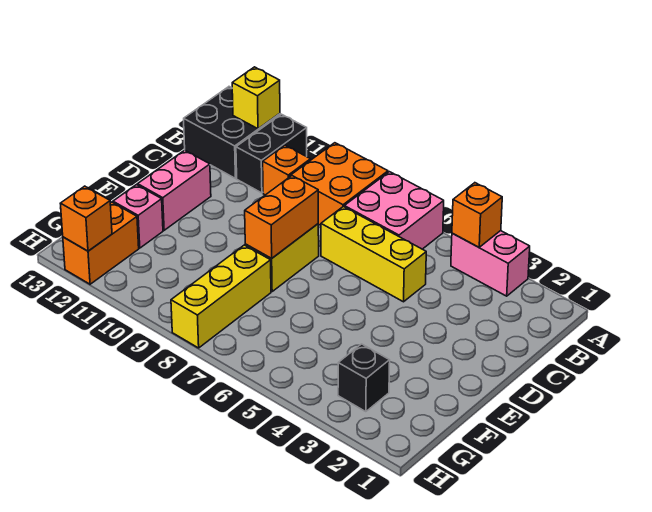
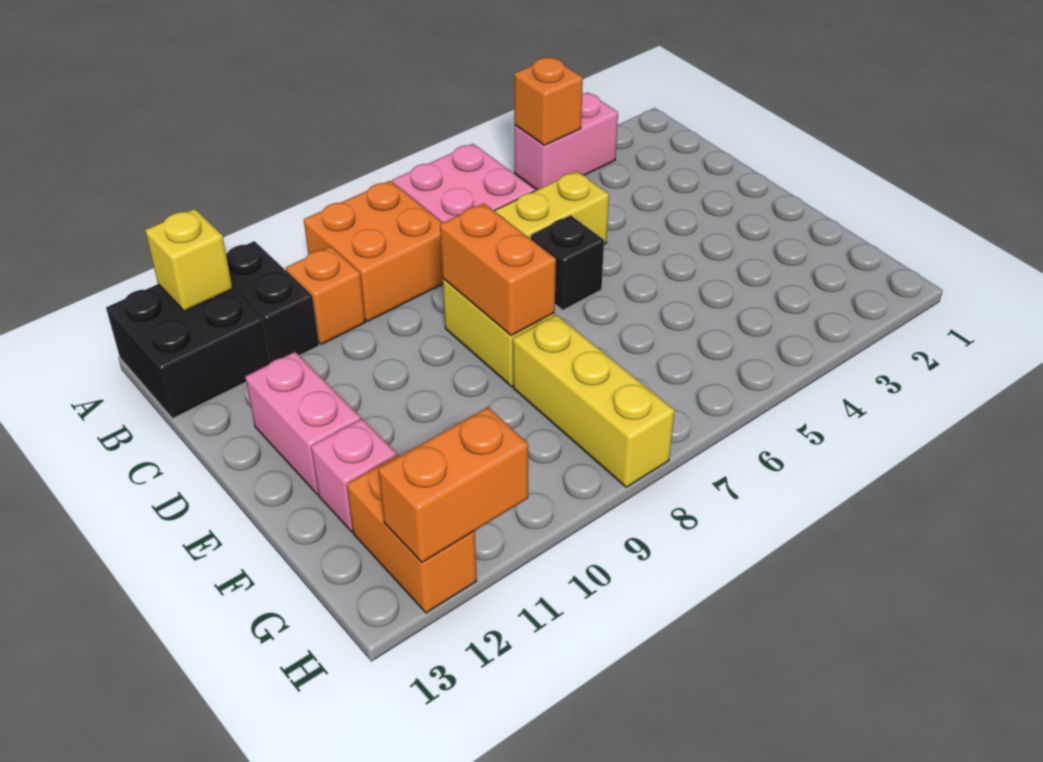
black brick G3 level 1 -> black brick D6 level 1
orange brick H12 level 2 -> orange brick H11:H12 level 2

